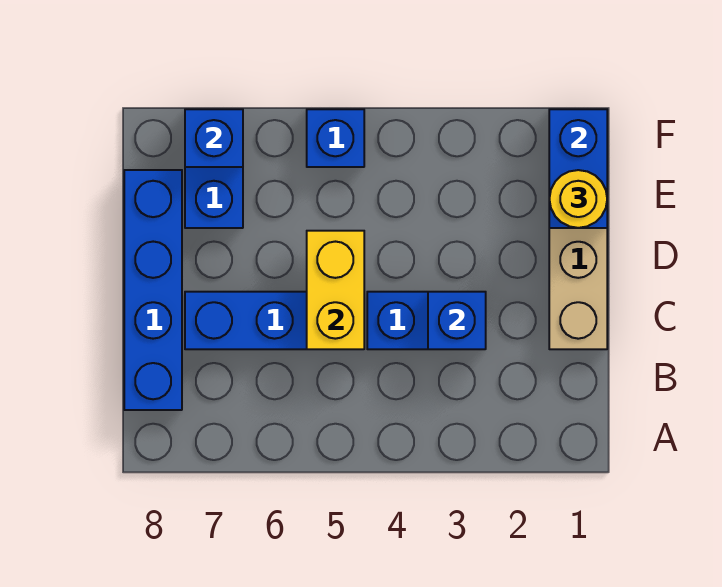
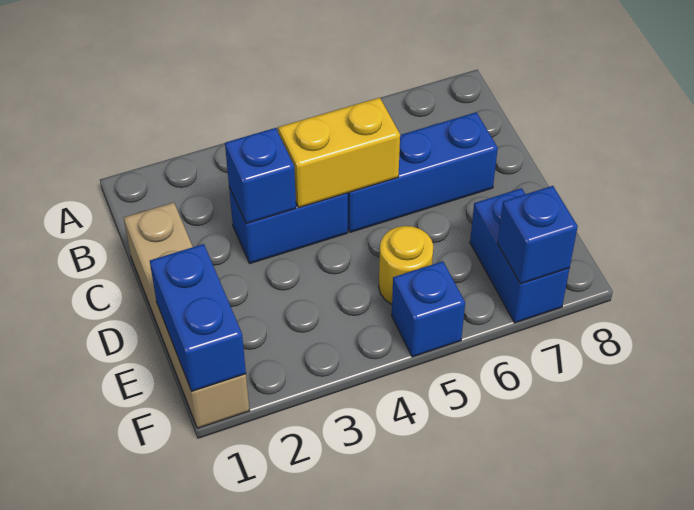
blue brick B8:E8 level 1 -> none
yellow brick C5:D5 level 2 -> yellow brick C4:C5 level 2
yellow round brick E1 level 3 -> yellow round brick E5 level 1

